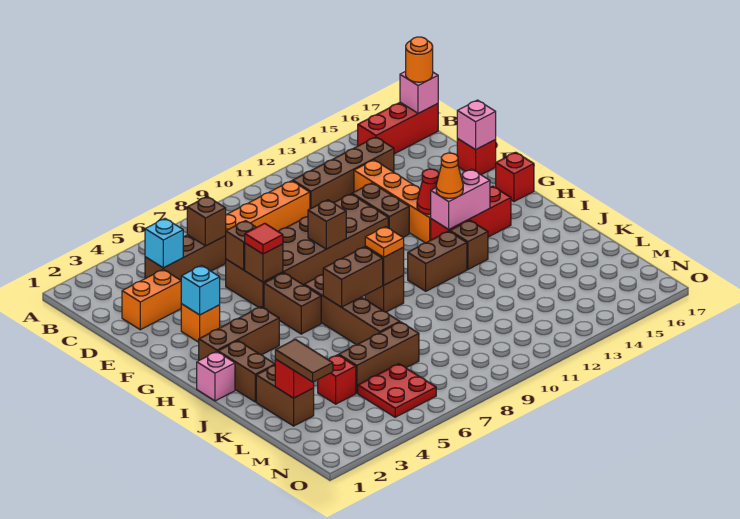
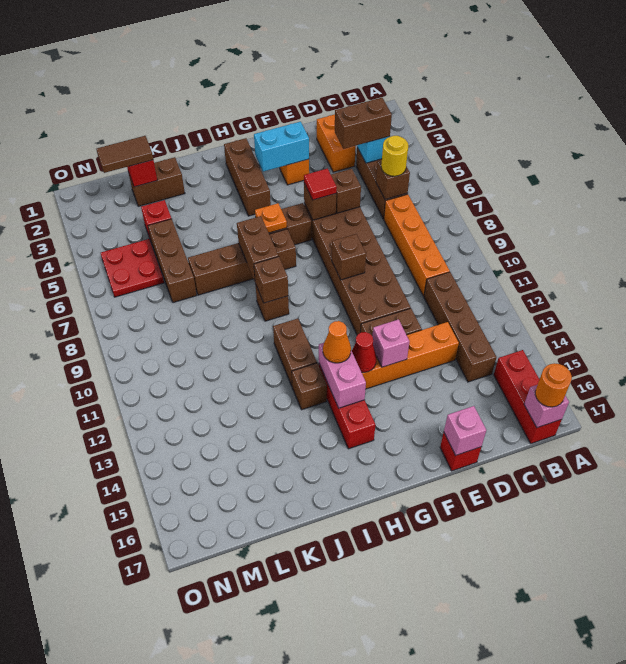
none -> yellow round brick C6 level 3
cyan brick F3 level 2 -> cyan brick F3:G3 level 2
red brick G17 level 1 -> none
pink brick I1 level 1 -> pink brick F13 level 2
brown brick I2:J2 level 1 -> brown brick C4:D4 level 3
orange plate I9 level 3 -> orange plate H6 level 2

